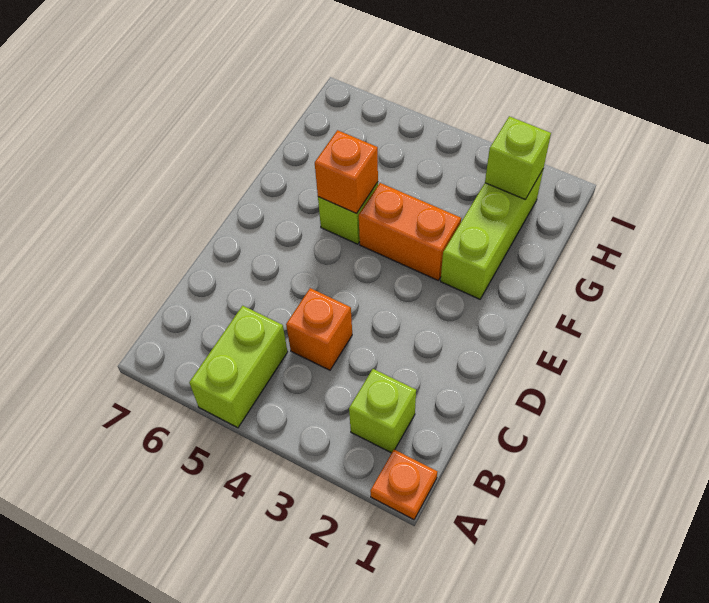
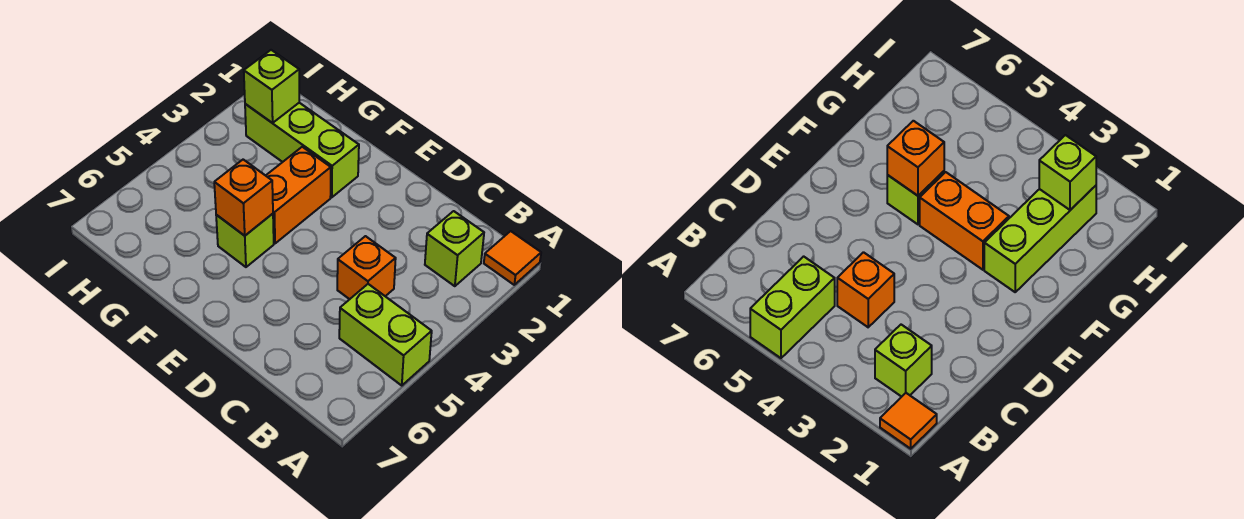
orange plate A1 level 1 -> orange tile A1 level 1

